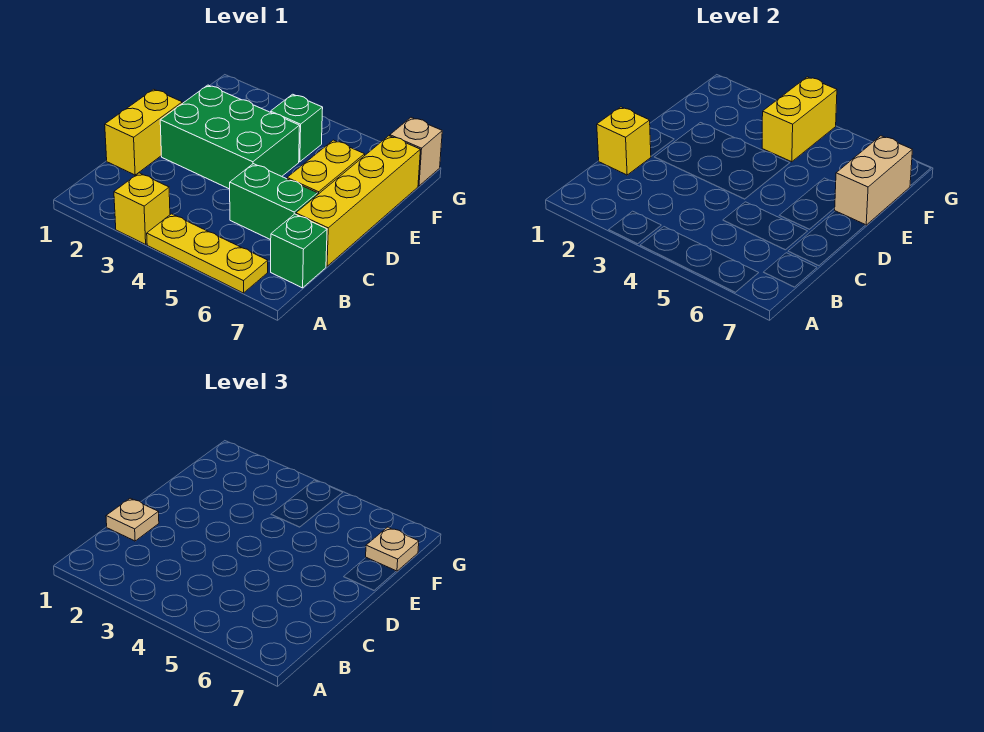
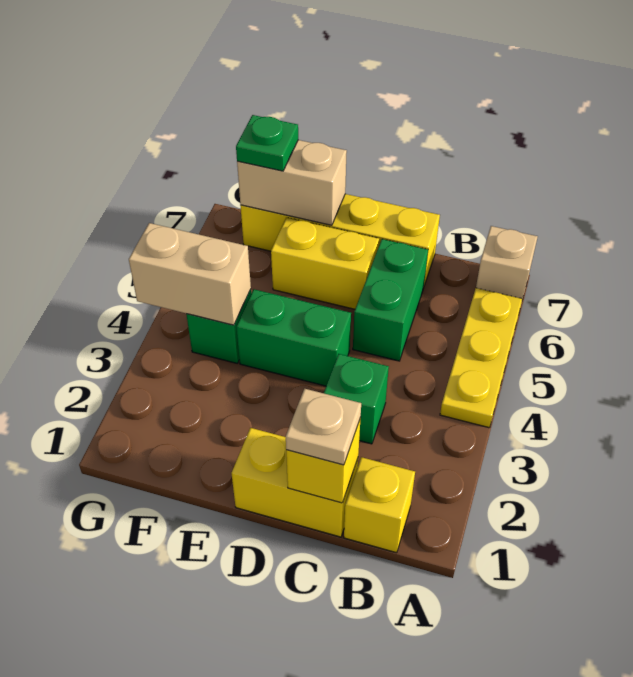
yellow brick A3 level 1 -> yellow brick B1 level 1
green brick B7 level 1 -> green brick C3 level 1
green brick D2:E4 level 1 -> green brick D4:E4 level 1
yellow brick F4:G4 level 2 -> tan brick F4:G4 level 2
tan plate F7 level 3 -> green plate F7 level 3
tan brick G7 level 1 -> tan brick A7 level 1

